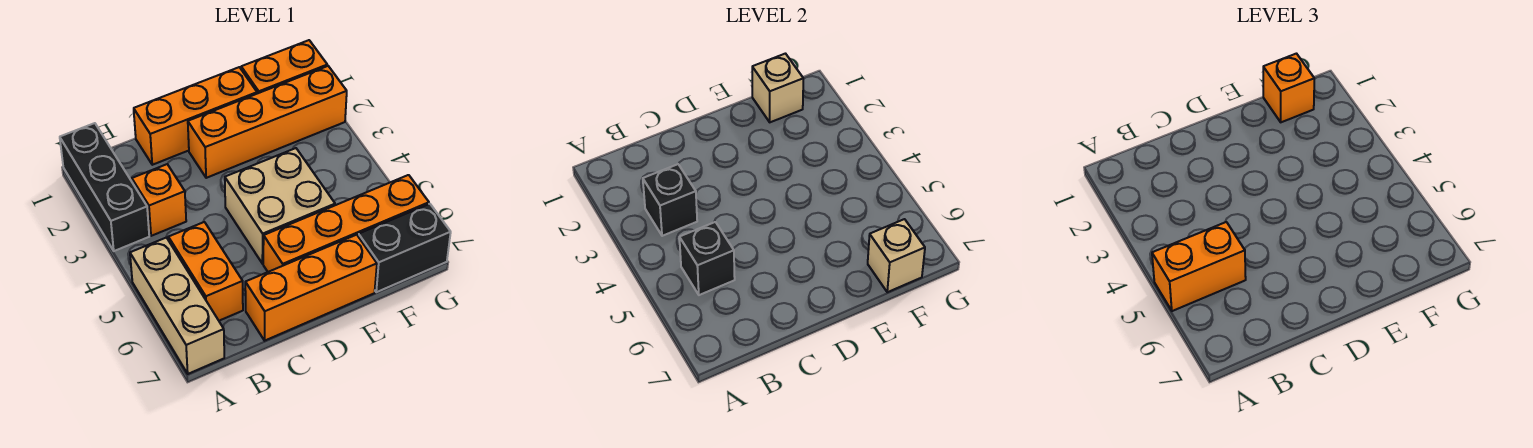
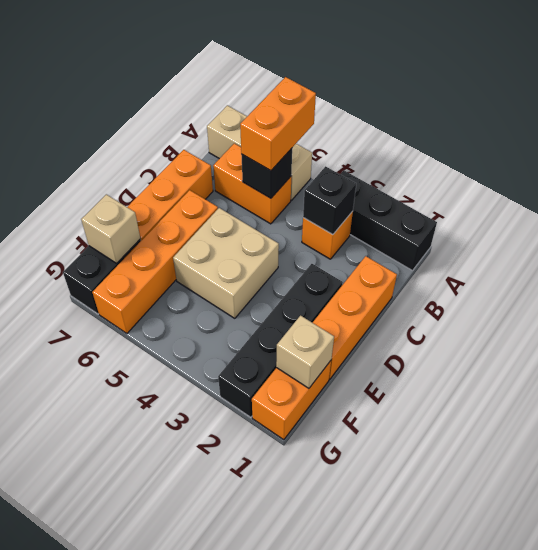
orange brick D2:G2 level 1 -> black brick D2:G2 level 1
orange brick F1 level 3 -> none

